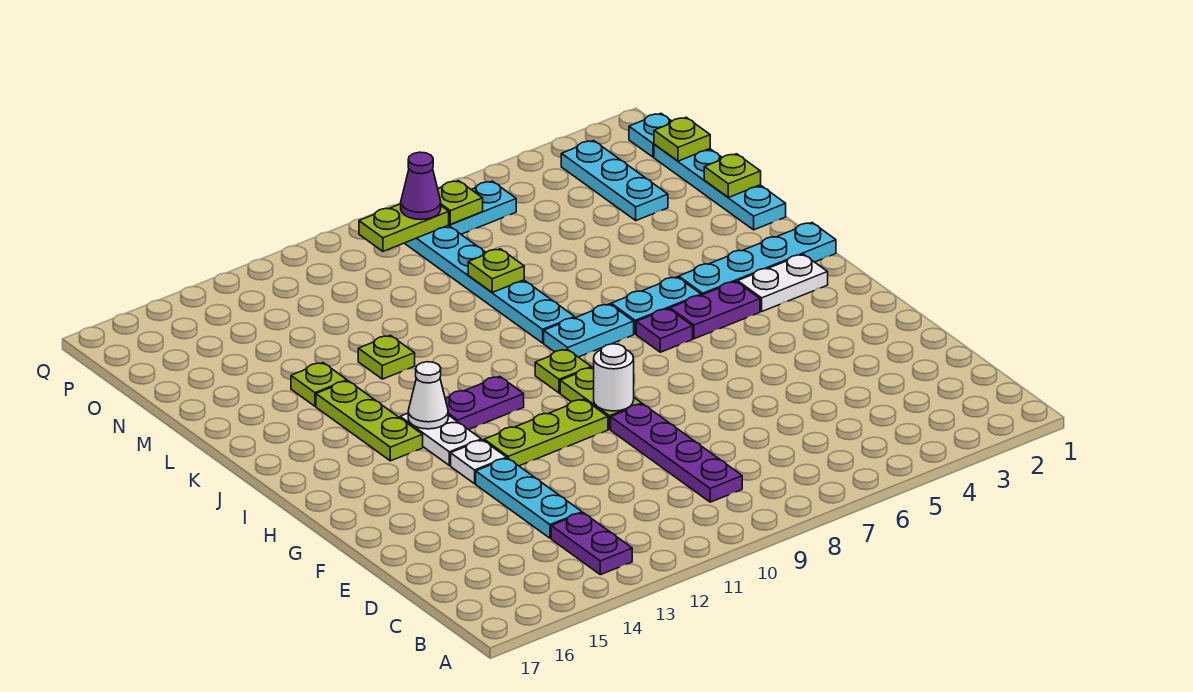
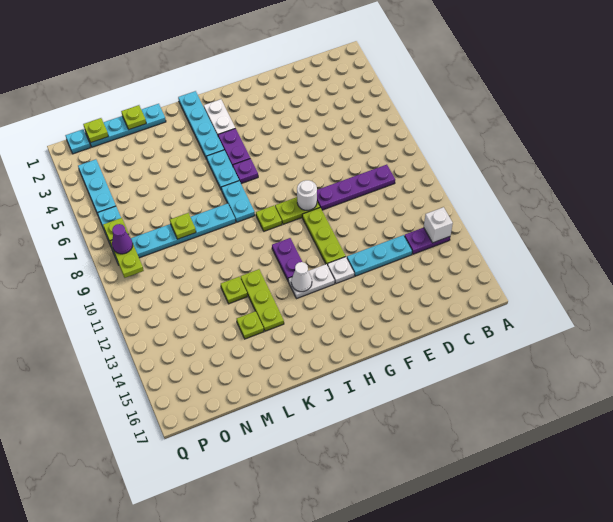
none -> white brick B13 level 2
lime plate I14:K14 level 1 -> lime plate K12:K14 level 1
cyan plate N3:P3 level 1 -> cyan plate P3:P5 level 1

